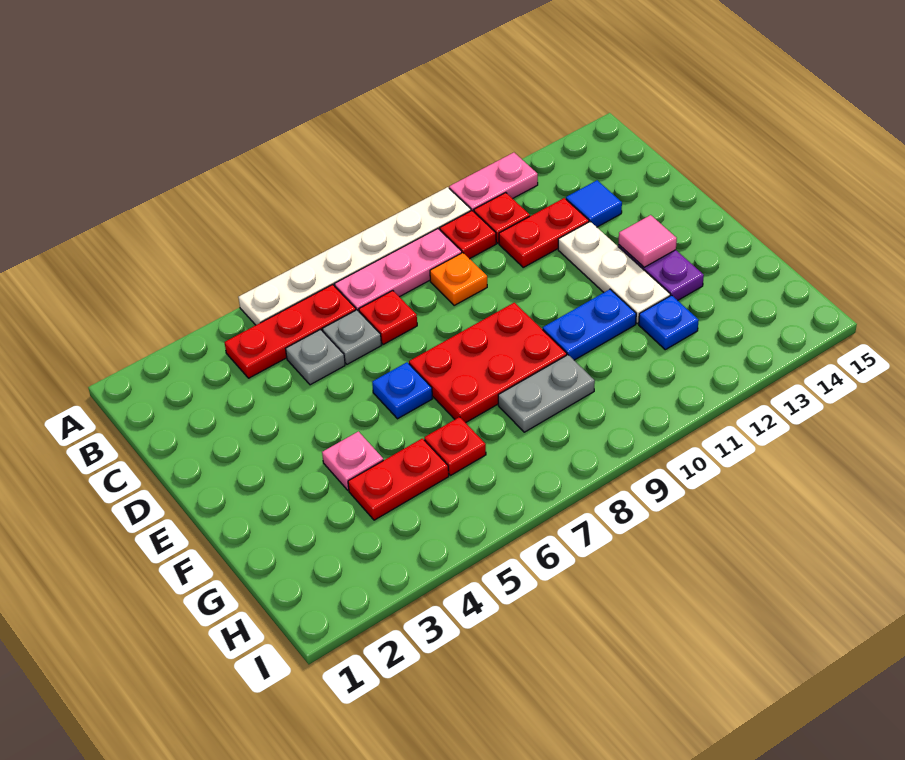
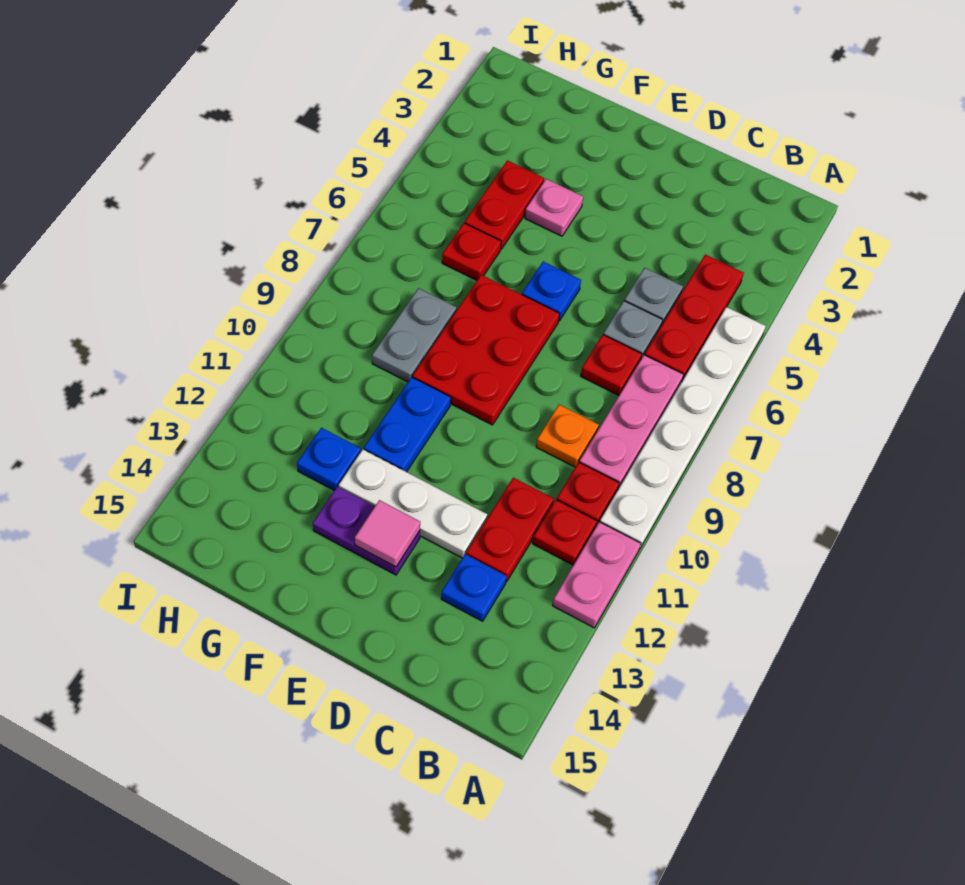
blue tile C13 level 1 -> blue plate C13 level 1

